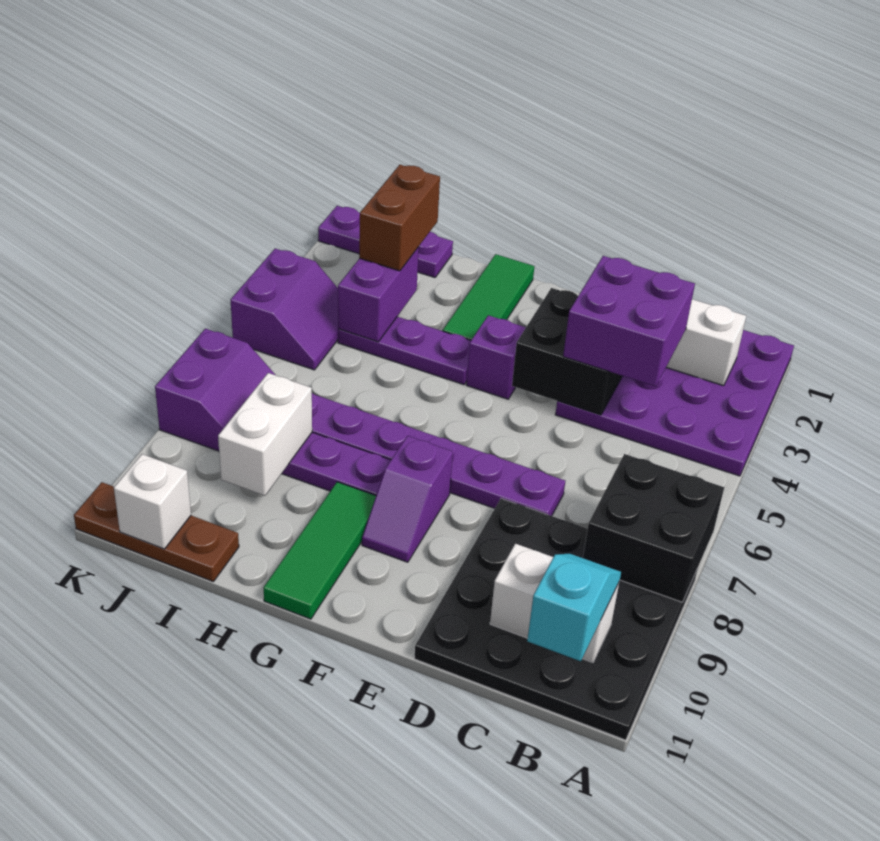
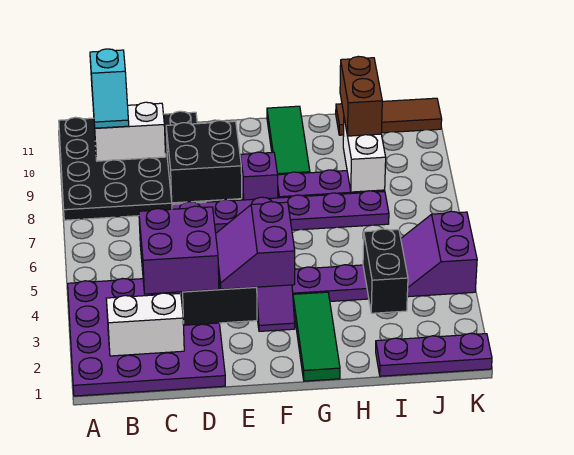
black brick A7:B8 level 2 -> black brick D8:E9 level 2
brown brick I2:I3 level 3 -> brown brick I9:I10 level 3
purple brick I3:I4 level 2 -> black brick I3:I4 level 2
brown plate I11:K11 level 1 -> brown tile I11:K11 level 1
purple slope J7:K8 level 1 top K -> purple slope E3:F4 level 3 top F
white brick J11 level 2 -> none

